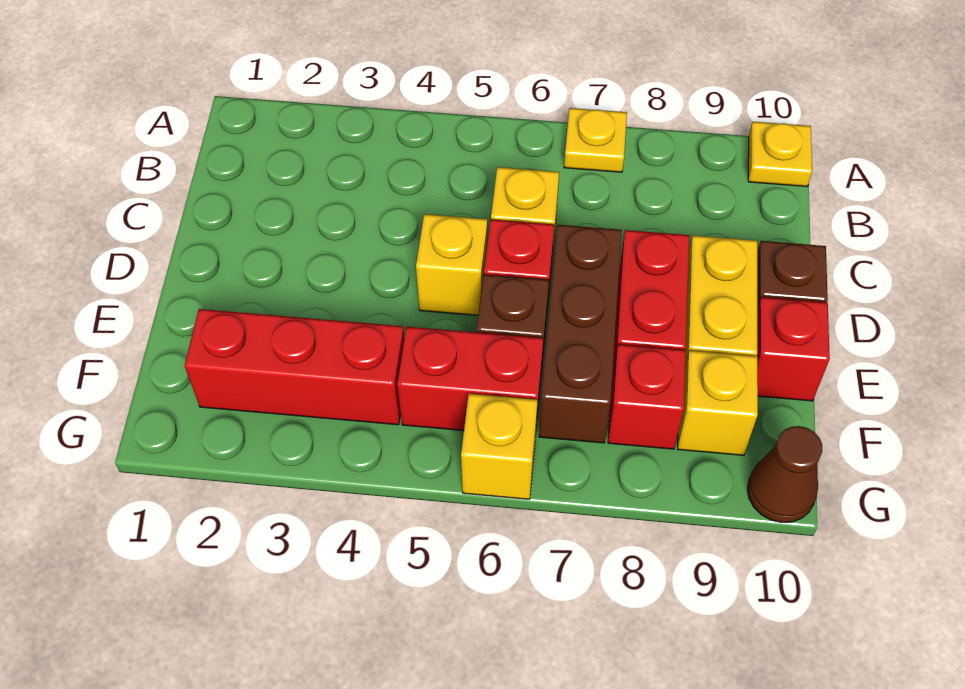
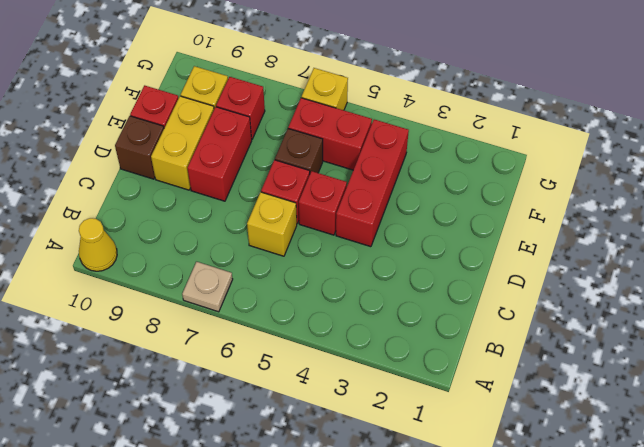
yellow plate A7 level 1 -> tan plate A7 level 1
yellow plate A10 level 1 -> yellow cone A10 level 1
yellow brick D5 level 1 -> red brick D5 level 1
brown brick D7:F7 level 1 -> none
red brick F2:F4 level 1 -> red brick D4:F4 level 1
brown cone G10 level 1 -> none

